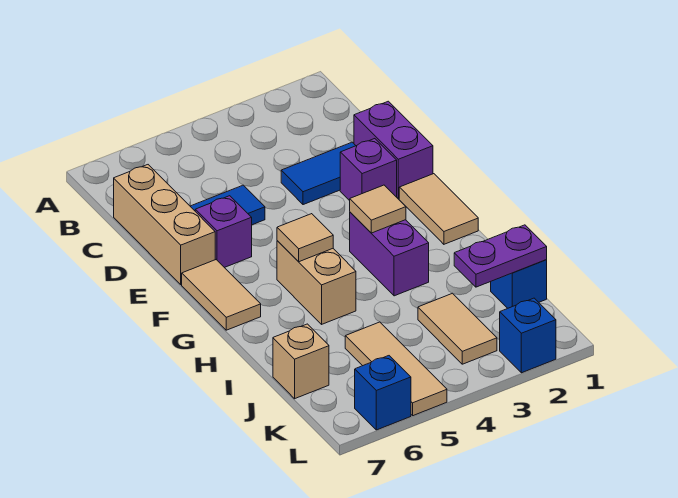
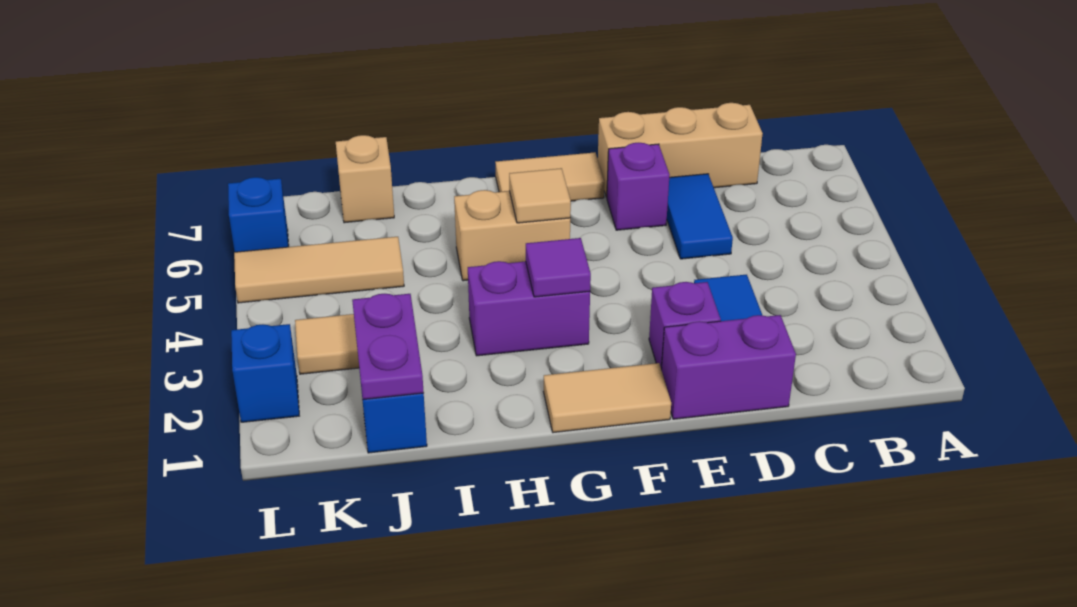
tan tile G3 level 2 -> purple tile G3 level 2

